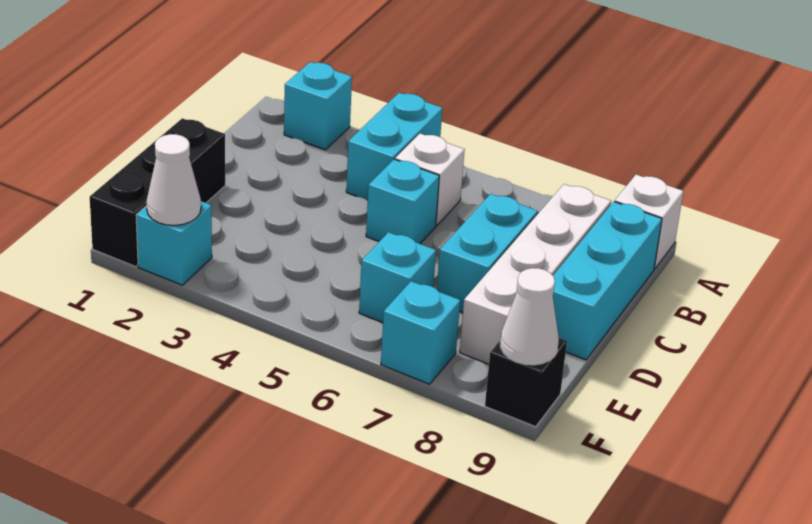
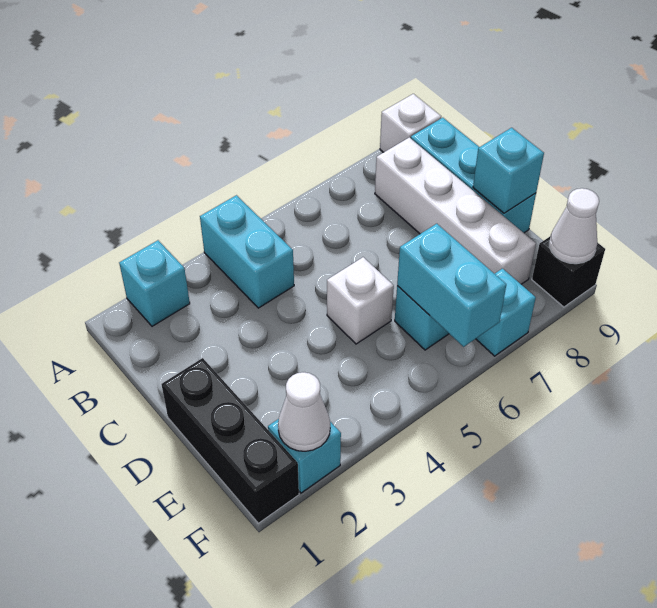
white brick B5 level 1 -> white brick D5 level 1
cyan brick C5 level 1 -> cyan brick D9 level 2
cyan brick C7:D7 level 1 -> cyan brick E6:F6 level 2

